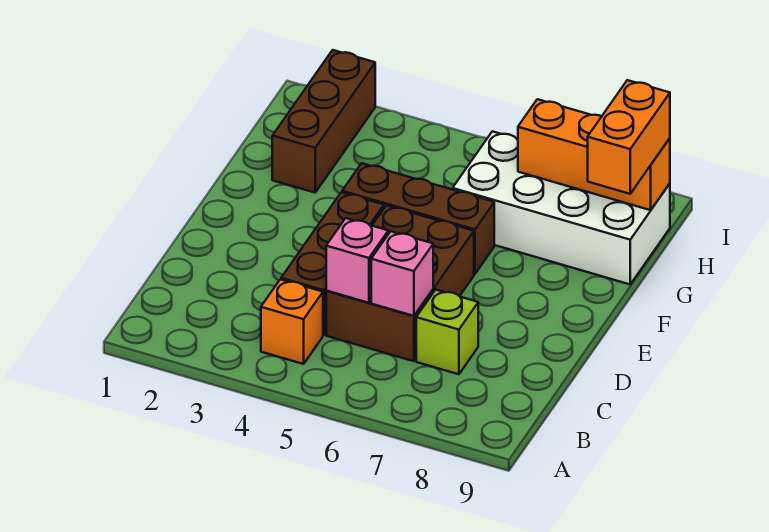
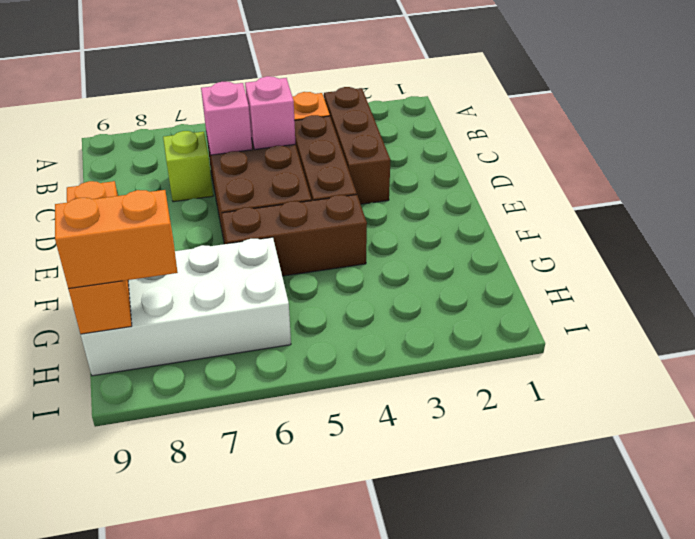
brown brick G2:I2 level 1 -> brown brick B3:D3 level 1
orange brick G9:H9 level 3 -> orange brick H8:H9 level 3
orange brick H7:H9 level 2 -> orange brick F9:H9 level 2

